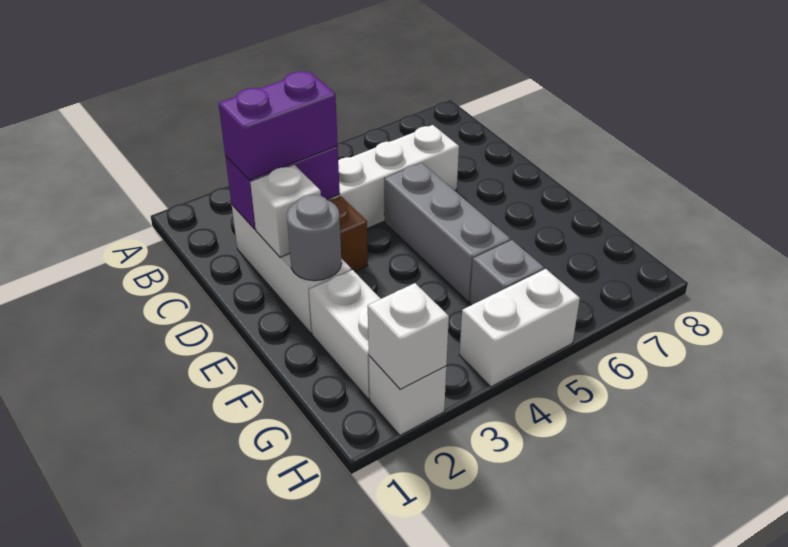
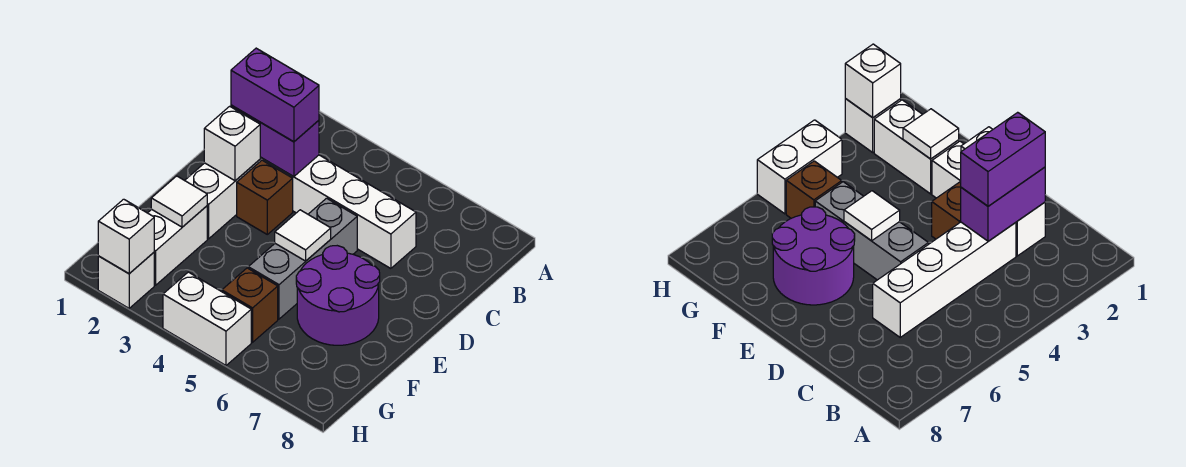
grey round brick E2 level 2 -> none
none -> white tile E5 level 2
none -> purple round brick E6:F7 level 1
none -> white tile F2 level 2
grey brick G5 level 1 -> brown brick G5 level 1

